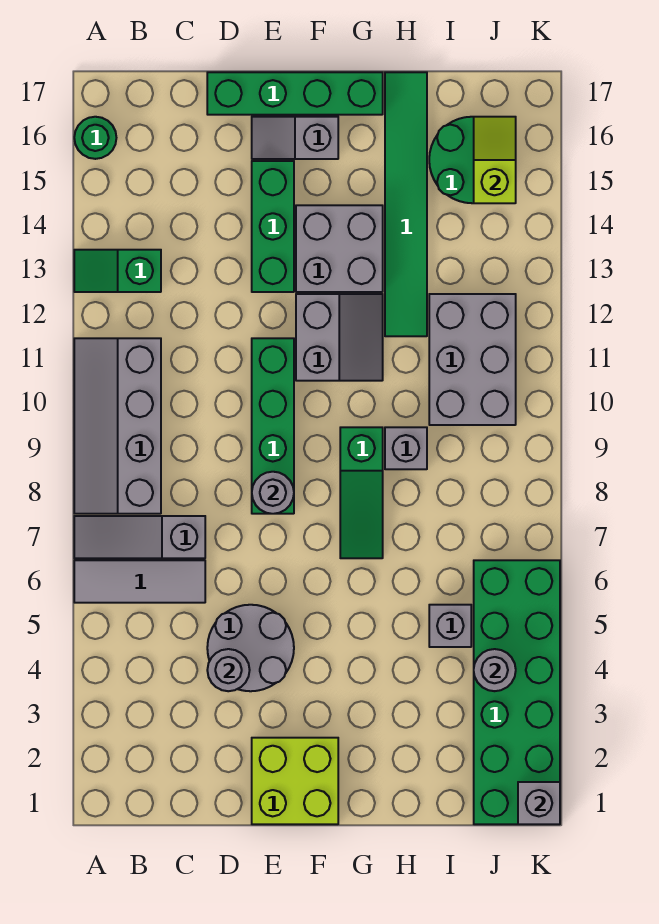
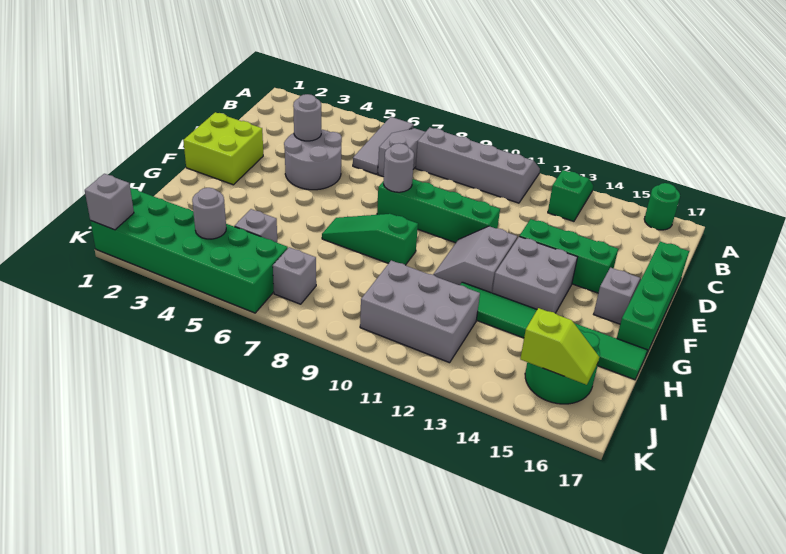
grey slope F11:G12 level 1 top F -> grey slope F11:G12 level 1 top 12
grey brick H9 level 1 -> grey brick J7 level 1

